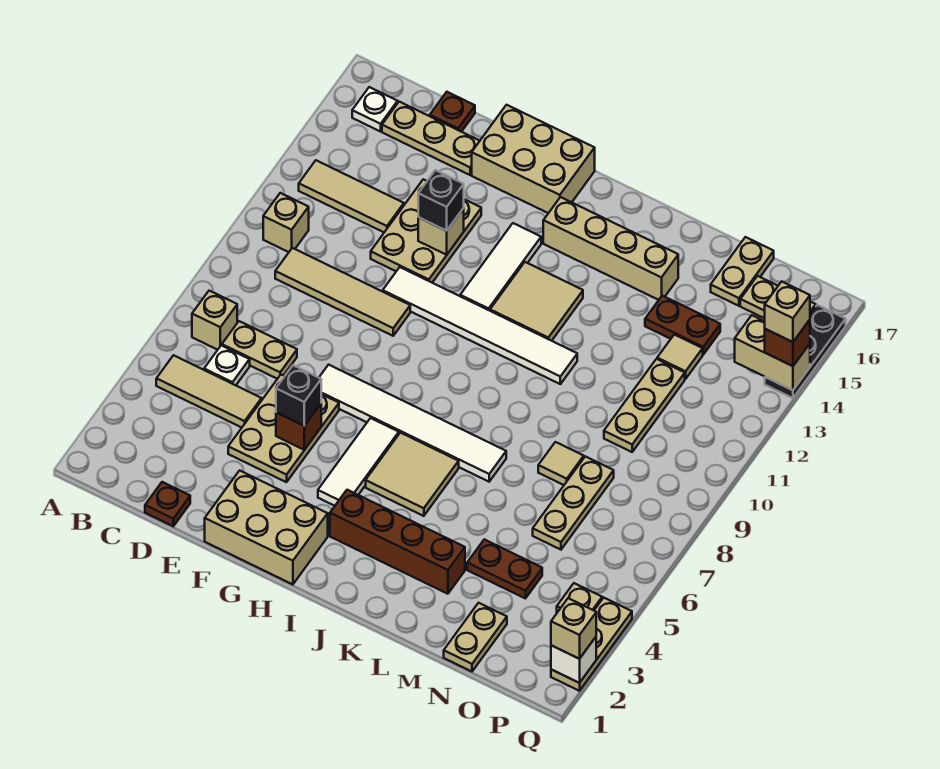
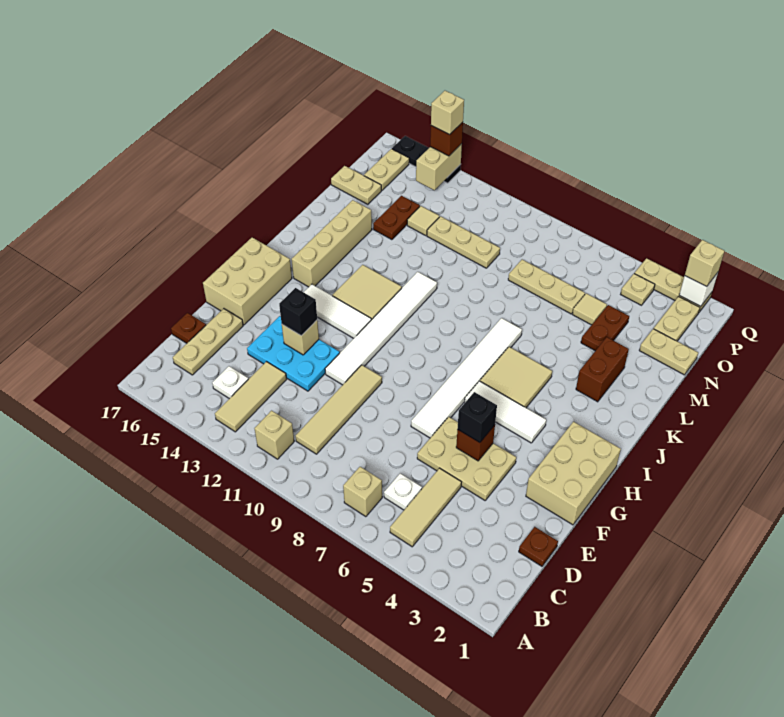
white plate B16 level 1 -> white plate C14 level 1
tan plate C7:D7 level 1 -> tan plate O2:P2 level 1
tan plate E12:F14 level 1 -> cyan plate E12:F14 level 1
brown brick I3:L3 level 1 -> brown brick K3:L3 level 1
tan tile M8 level 1 -> tan tile N5 level 1

